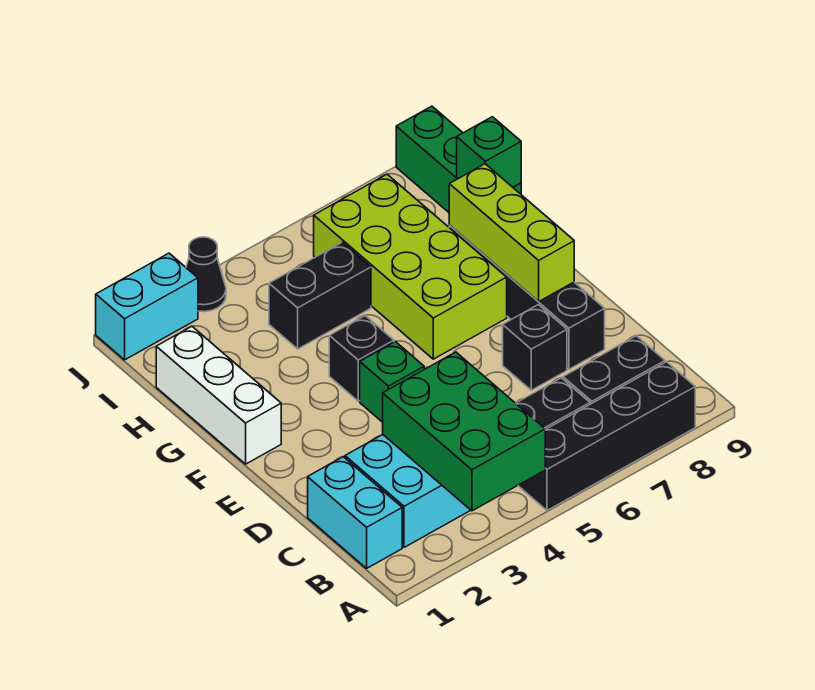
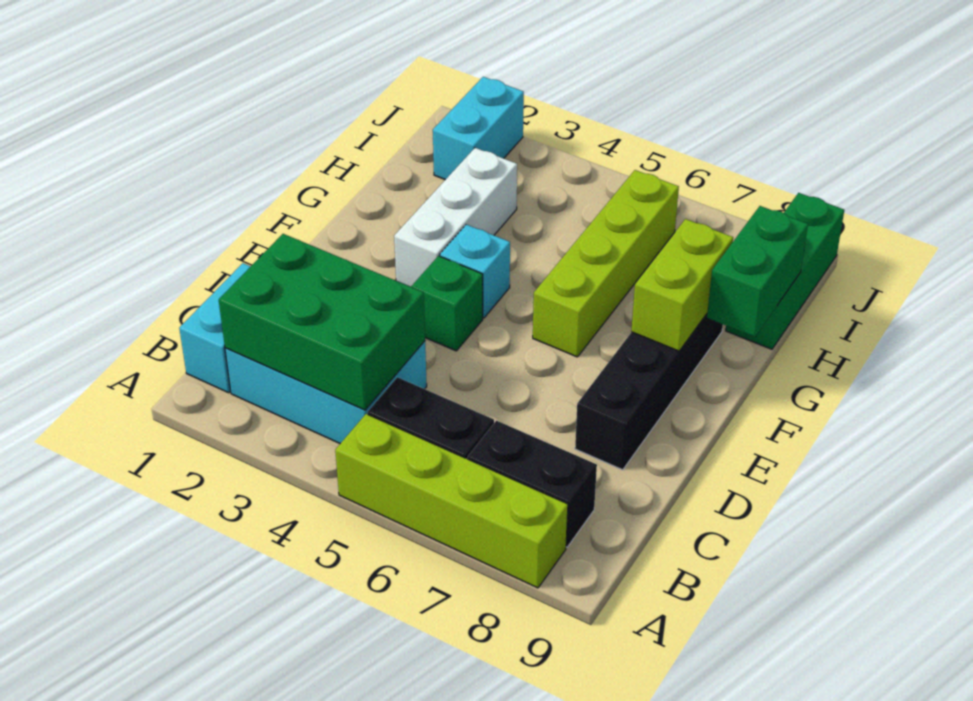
green brick A3:C4 level 2 -> green brick B2:C4 level 2
black brick A5:A8 level 1 -> lime brick A5:A8 level 1
black brick D7 level 1 -> none
lime brick E8:G8 level 2 -> lime brick F8:G8 level 2
white brick F1:H1 level 1 -> white brick F3:H3 level 1
black brick F4 level 1 -> cyan brick F4 level 1
lime brick F6:I7 level 1 -> lime brick F6:I6 level 1
black brick H4:H5 level 1 -> none
green brick H9 level 2 -> green brick G9:H9 level 2
cyan brick J1:J2 level 1 -> cyan brick I2:J2 level 1
black cone J3 level 1 -> none

